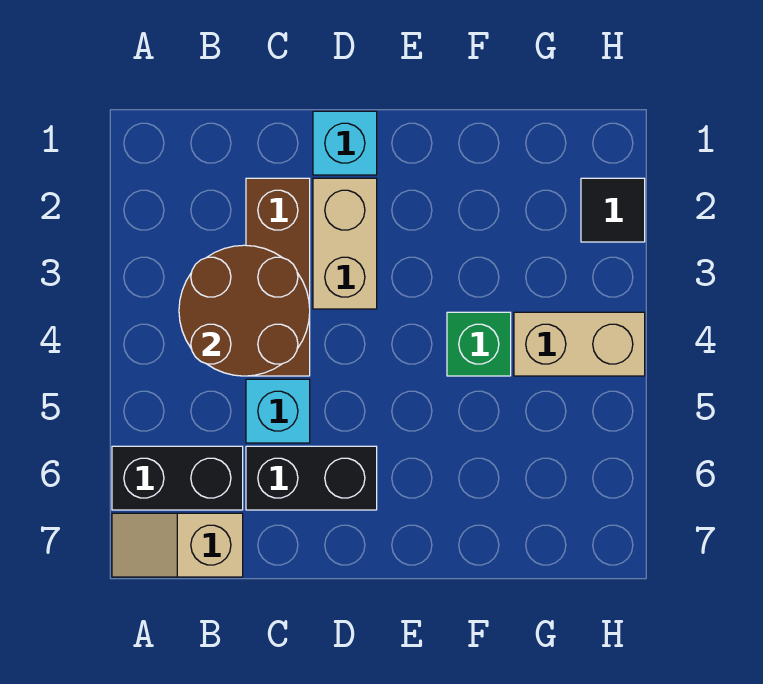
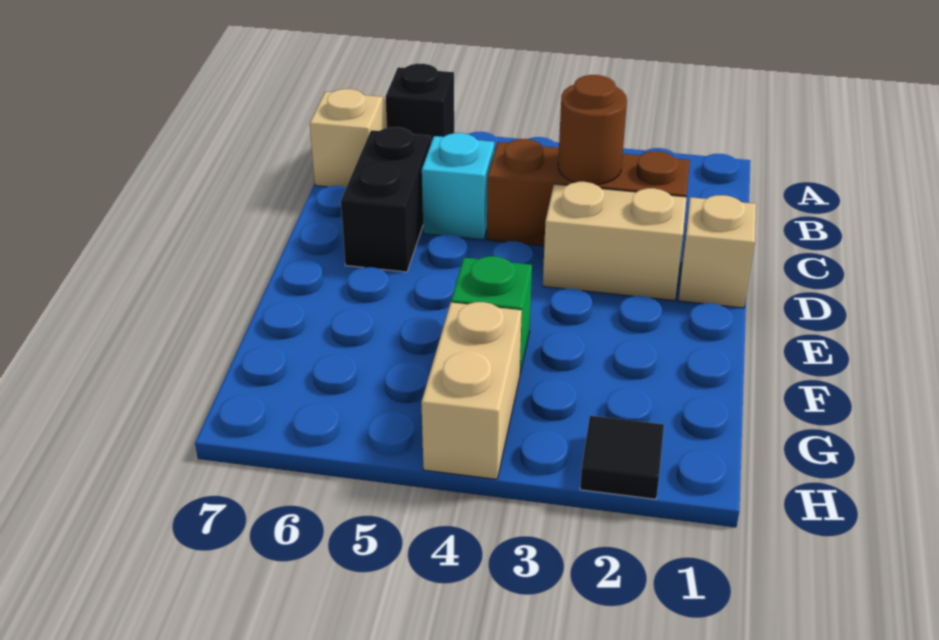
black brick A6:B6 level 1 -> black brick A6 level 1
brown round brick B3:C4 level 2 -> brown round brick C3 level 2
cyan brick D1 level 1 -> tan brick D1 level 1

